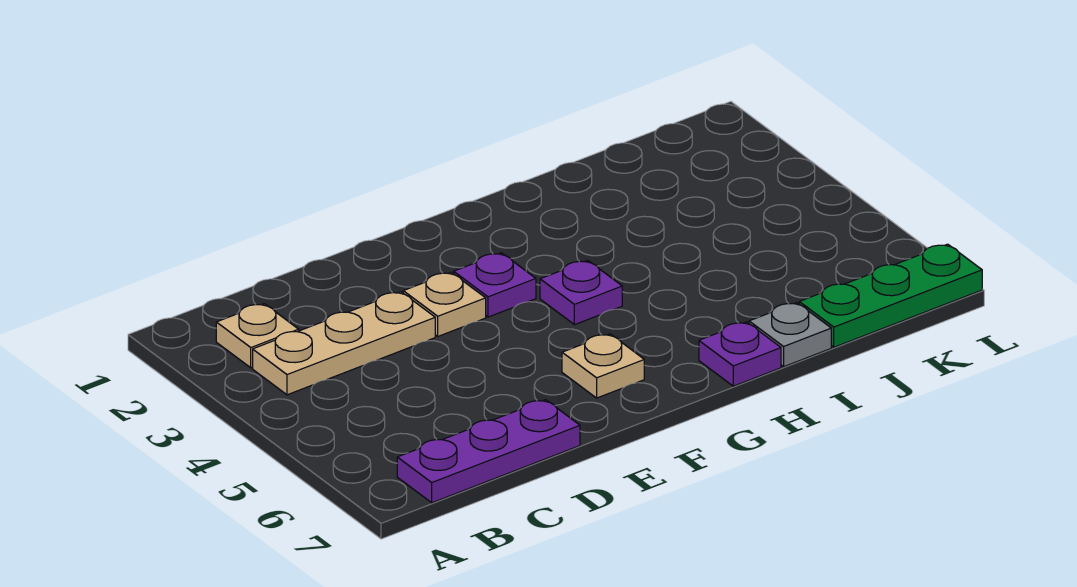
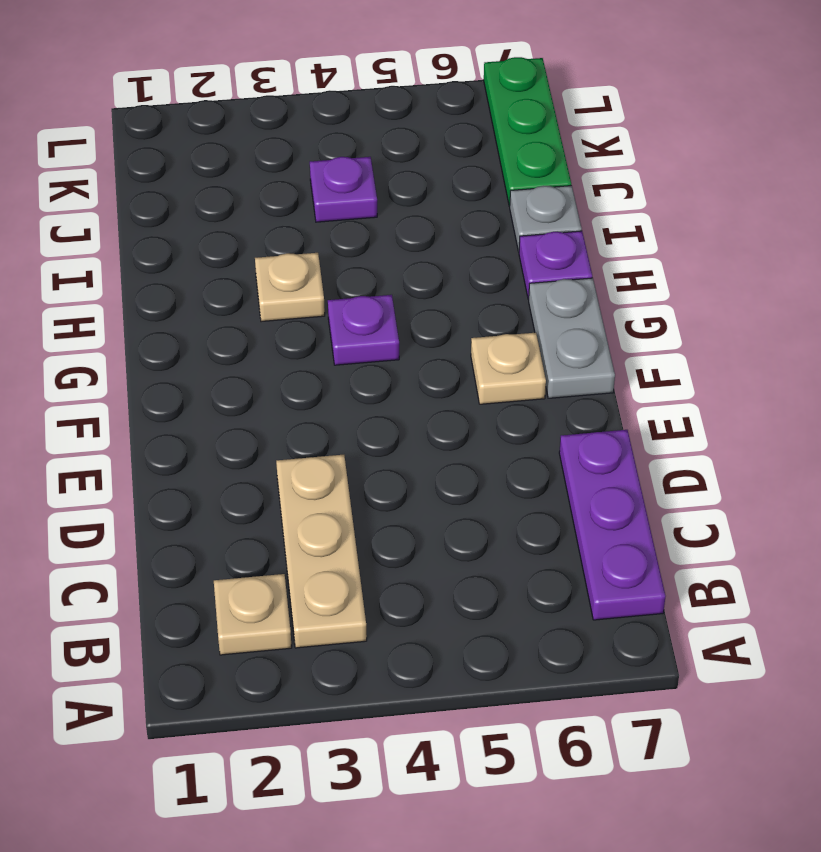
tan plate E3 level 1 -> tan plate H3 level 1
purple plate F3 level 1 -> purple plate J4 level 1
none -> grey plate F7:G7 level 1

